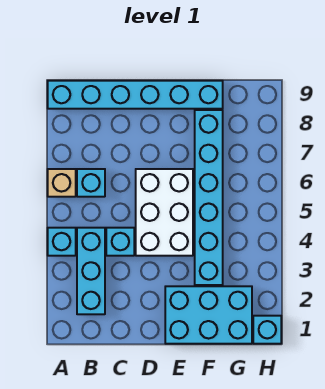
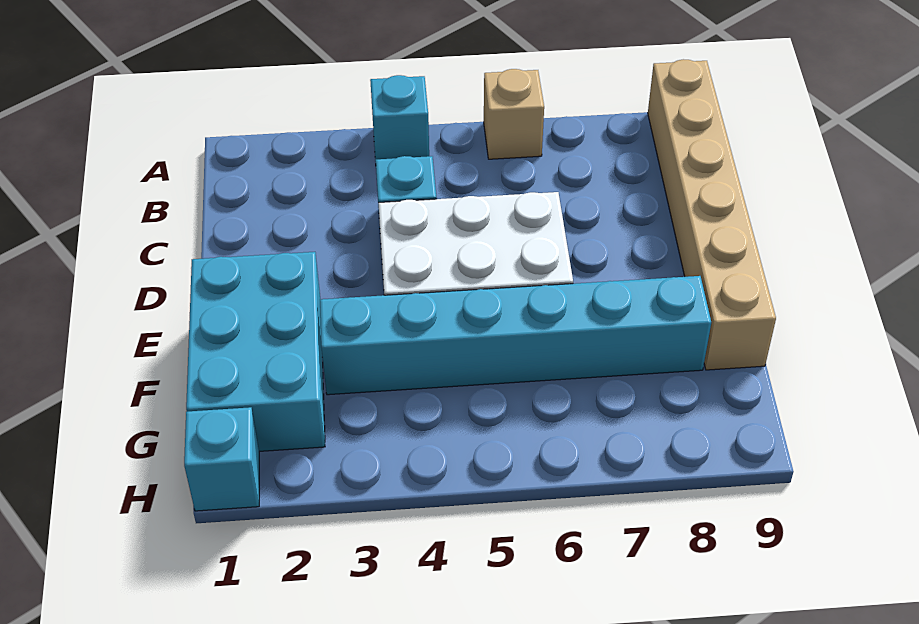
cyan brick A9:F9 level 1 -> tan brick A9:F9 level 1
cyan brick B2:B4 level 1 -> none
cyan brick B6 level 1 -> none

